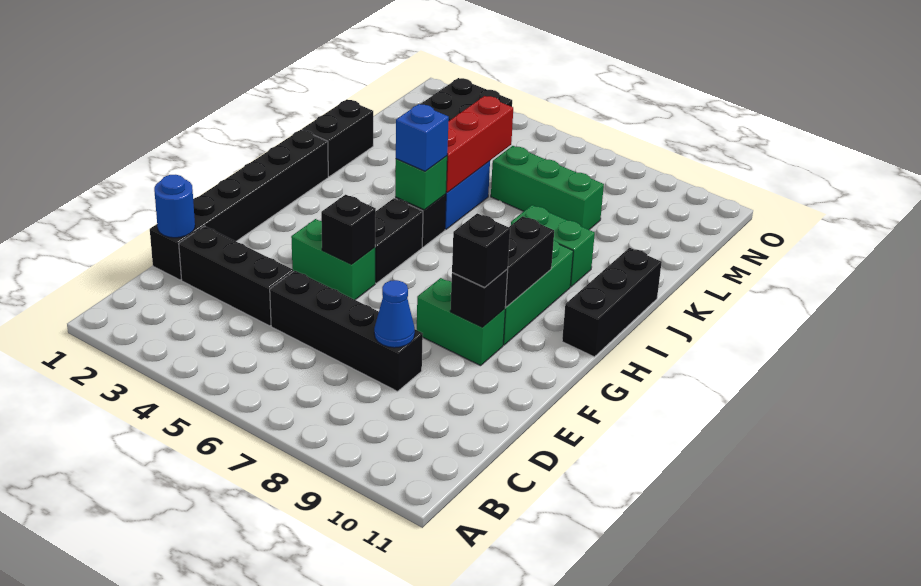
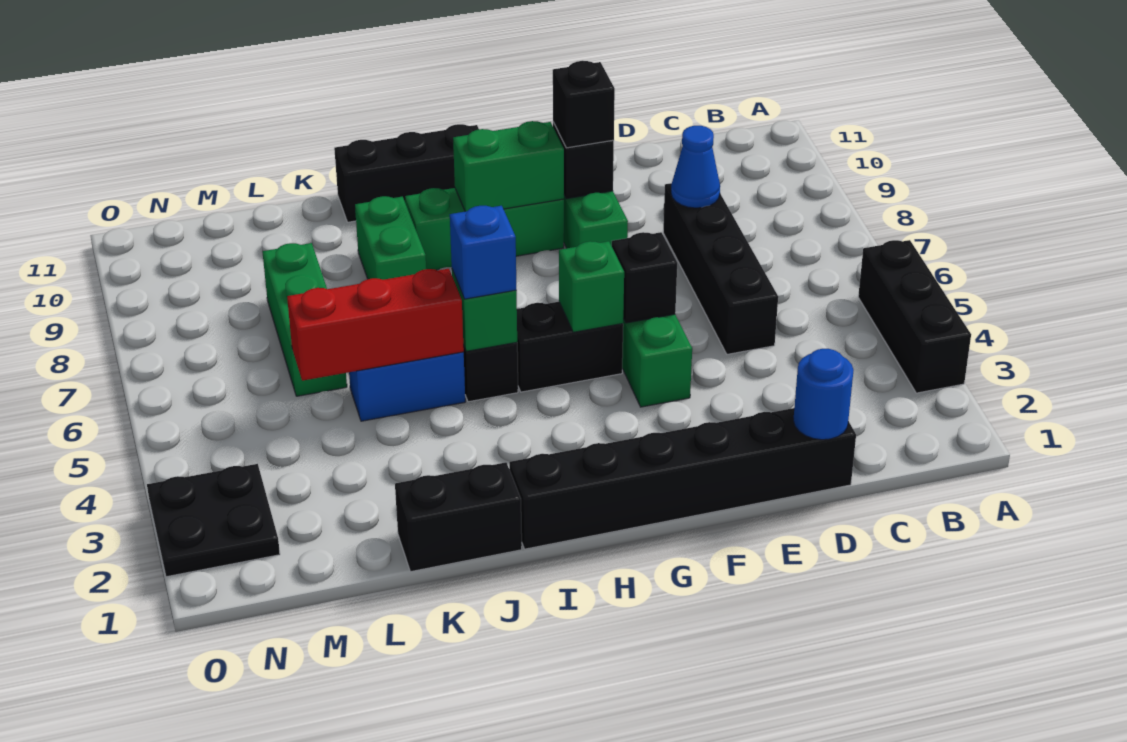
black brick D2:D4 level 1 -> black brick A3:A5 level 1
none -> green brick G5 level 2
black brick G9:H9 level 2 -> green brick G9:H9 level 2

